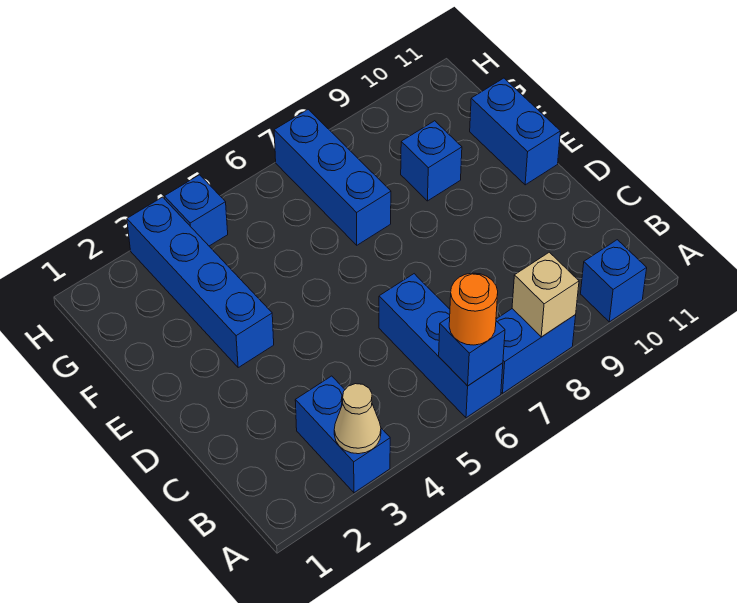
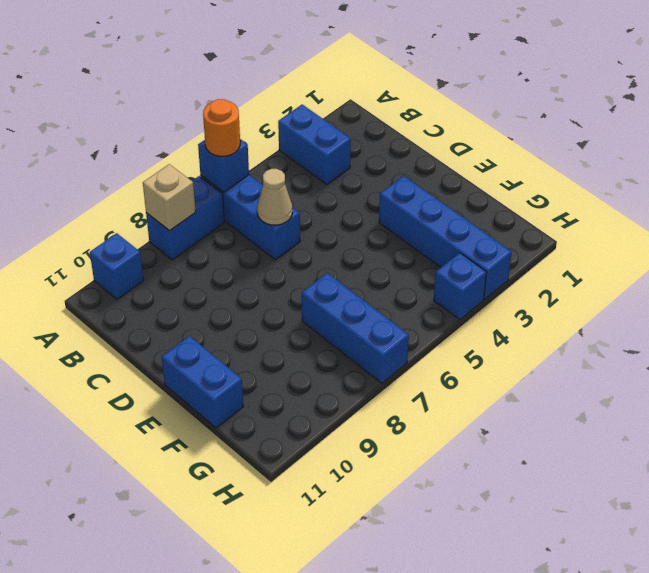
tan cone A3 level 2 -> tan cone C6 level 2
blue brick F9 level 1 -> none

